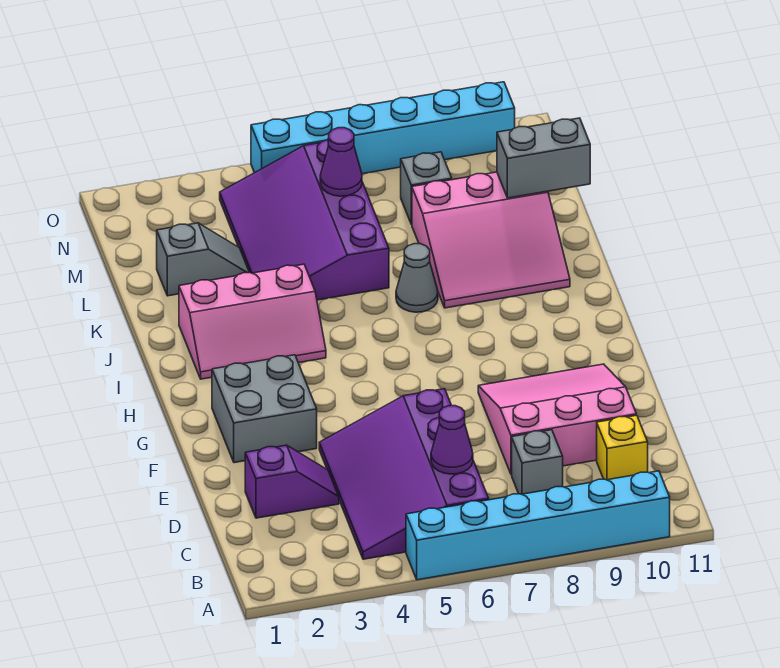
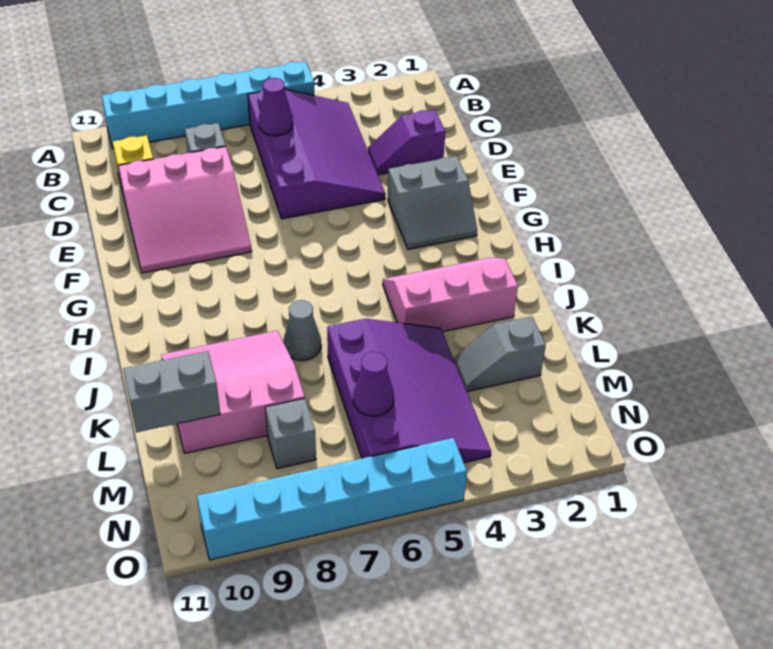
grey brick F2:G3 level 1 -> grey slope F2:G3 level 1 top F

